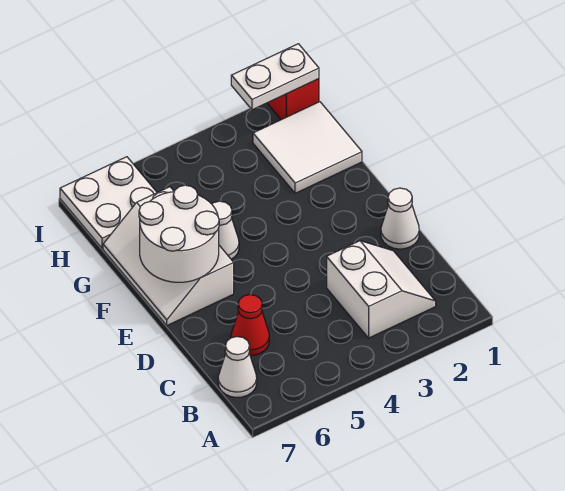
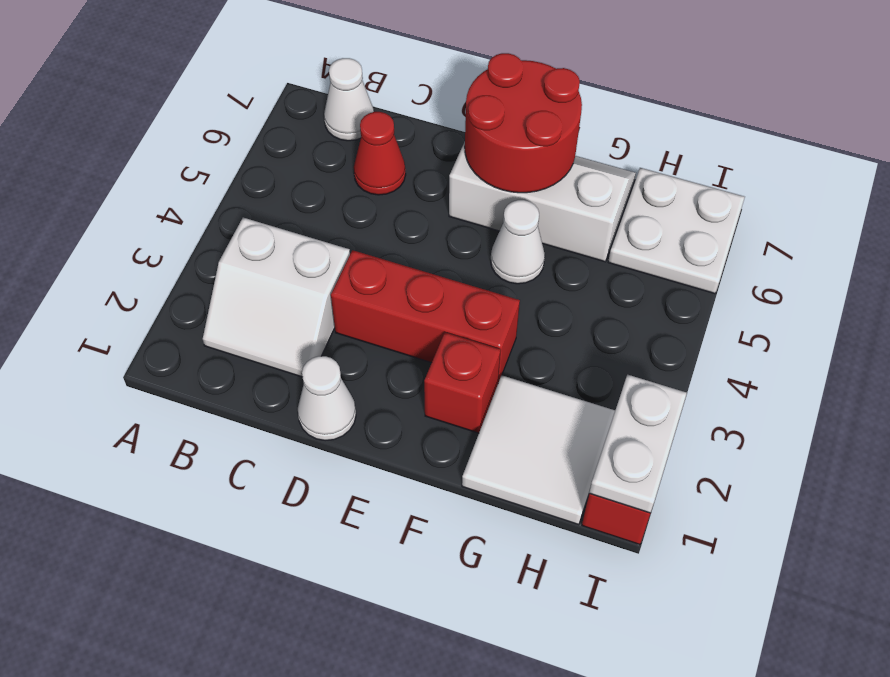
none -> red brick D3:F3 level 1
white round brick E6:F7 level 2 -> red round brick E6:F7 level 2
none -> red brick F2 level 1

